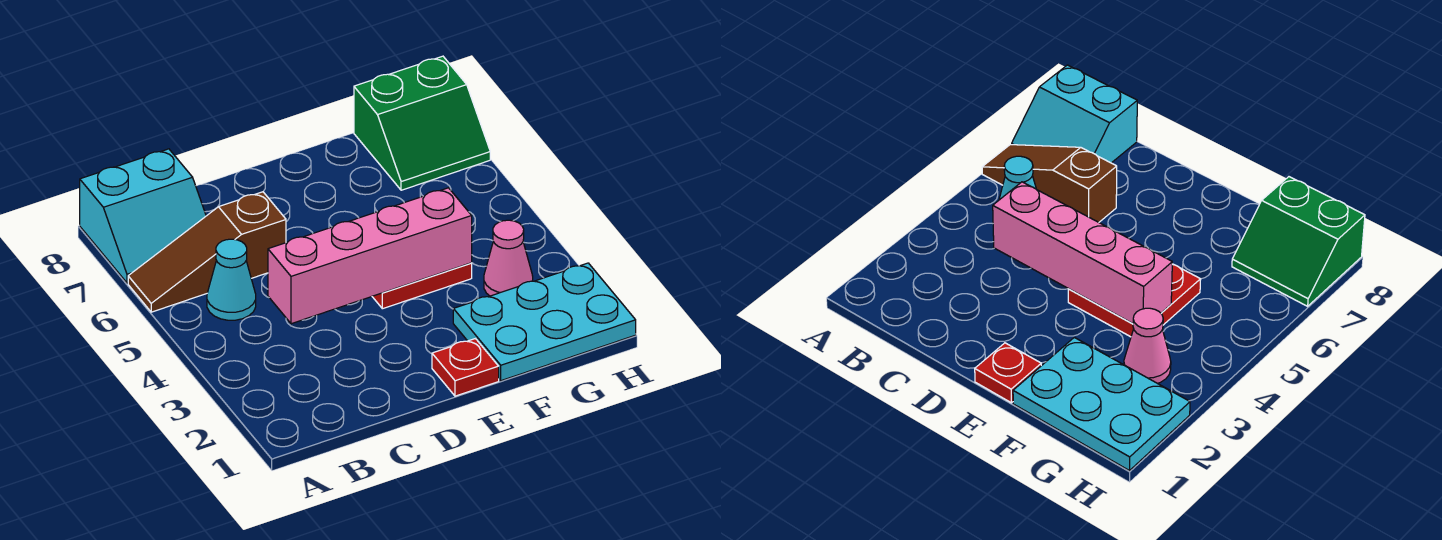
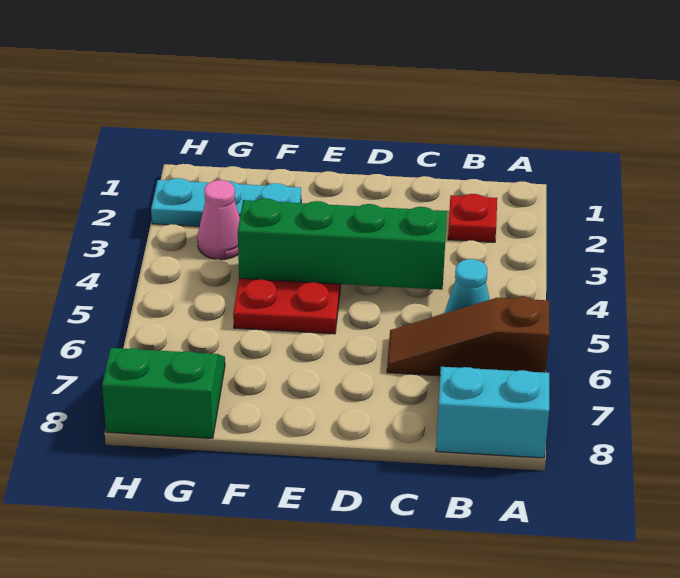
brown slope A6:C6 level 1 top C -> brown slope A6:C6 level 1 top A
pink brick C4:F4 level 2 -> green brick C4:F4 level 2
red plate E1 level 1 -> red plate B2 level 1
cyan plate F1:H2 level 1 -> cyan plate F2:H2 level 1

